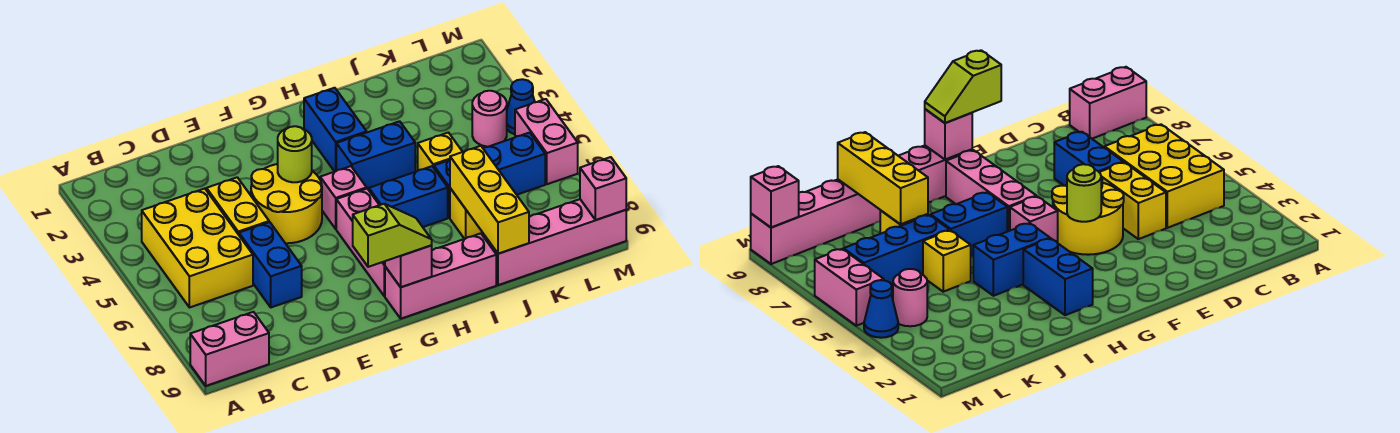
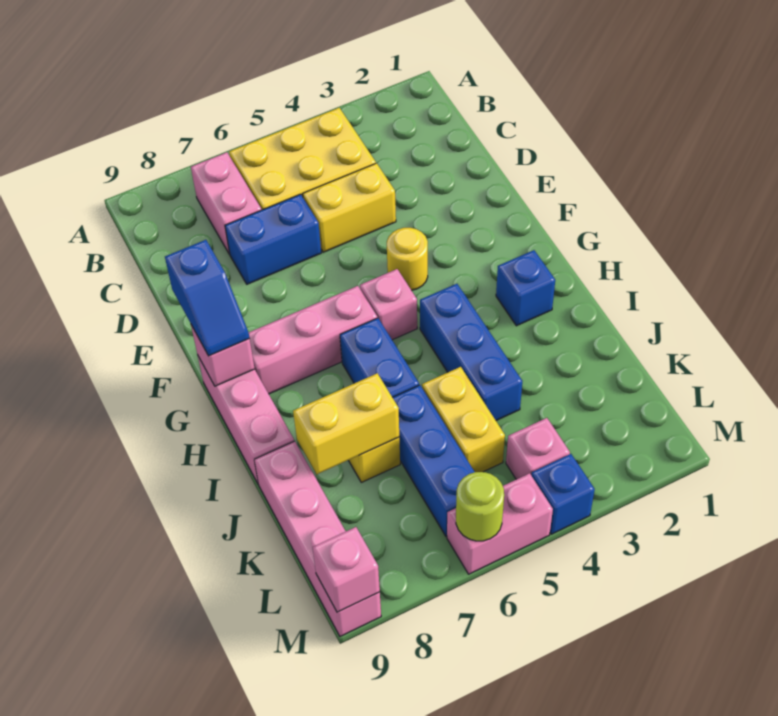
pink brick A9:B9 level 1 -> pink brick B7:C7 level 1
yellow round brick E4:F5 level 1 -> yellow round brick F4 level 1
lime round brick F4 level 2 -> lime round brick M6 level 2
lime slope F9:G9 level 3 top F -> blue slope F9:G9 level 3 top F
blue brick H2:H3 level 1 -> blue brick H2 level 1
blue brick H4:I4 level 1 -> blue brick H4:J4 level 1
yellow brick J5 level 1 -> yellow brick J5:K5 level 1
yellow brick J7:J9 level 2 -> yellow brick J7:J8 level 2
pink round brick L4 level 1 -> pink brick L4 level 1
blue cone M4 level 1 -> blue brick M4 level 1

